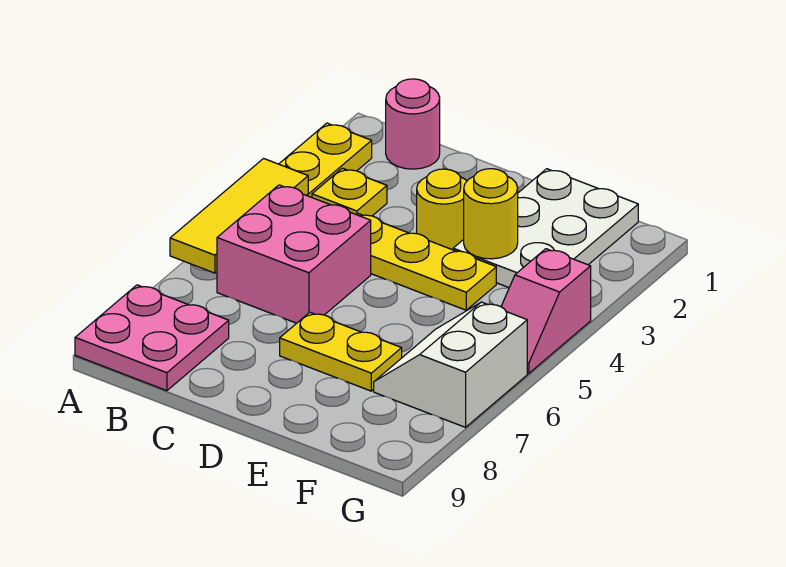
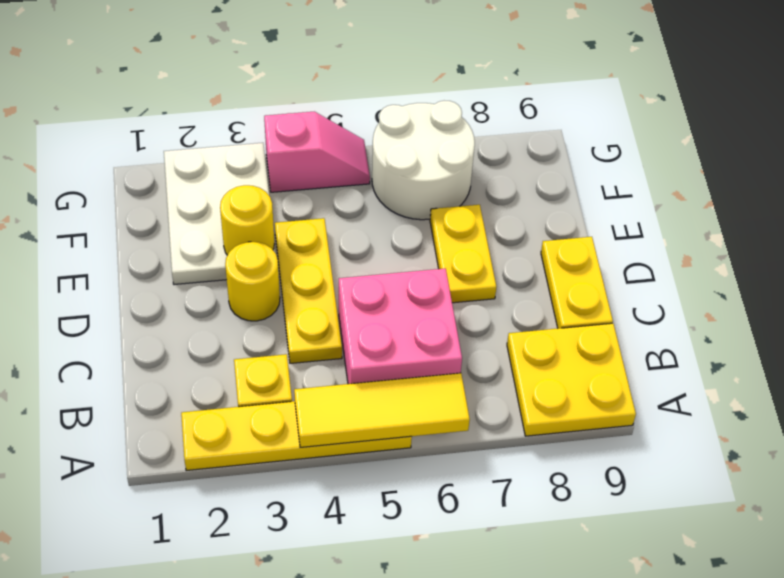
pink plate A8:B9 level 1 -> yellow plate A8:B9 level 1
pink round brick B1 level 1 -> none
none -> yellow plate C9:D9 level 1
white plate E1:F3 level 1 -> white plate E2:G3 level 1
white slope F6:G7 level 1 top G -> white round brick F6:G7 level 1

